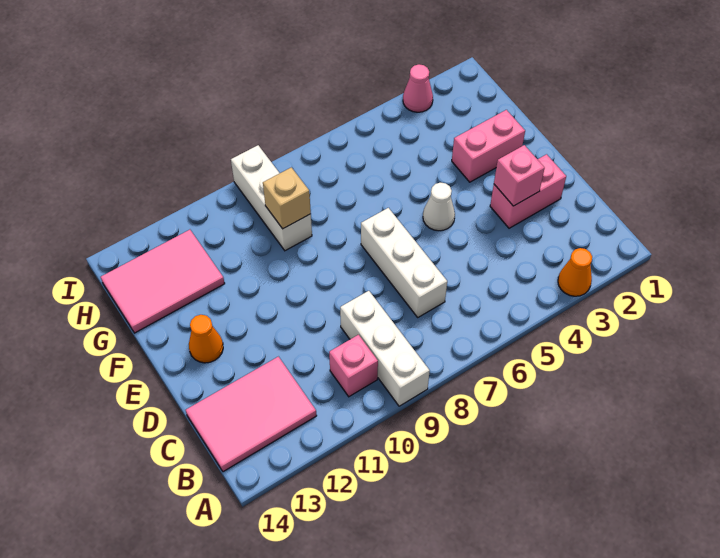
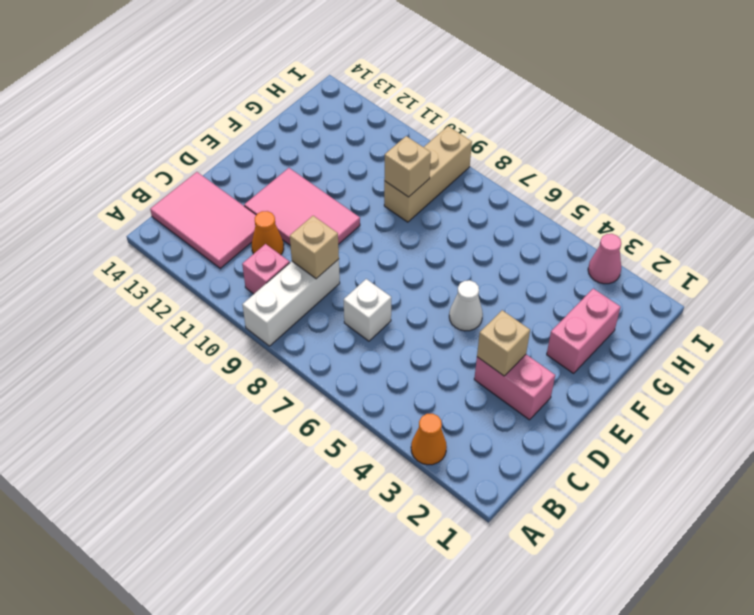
white brick C7:E7 level 1 -> white brick C7 level 1
none -> tan brick C9 level 2
pink brick D3 level 2 -> tan brick D3 level 2
orange cone E13 level 1 -> orange cone C11 level 1
pink brick F2:F3 level 1 -> pink brick F2:G2 level 1
white brick G9:I9 level 1 -> tan brick G9:I9 level 1
pink tile G12:H14 level 1 -> pink tile D10:E12 level 1

